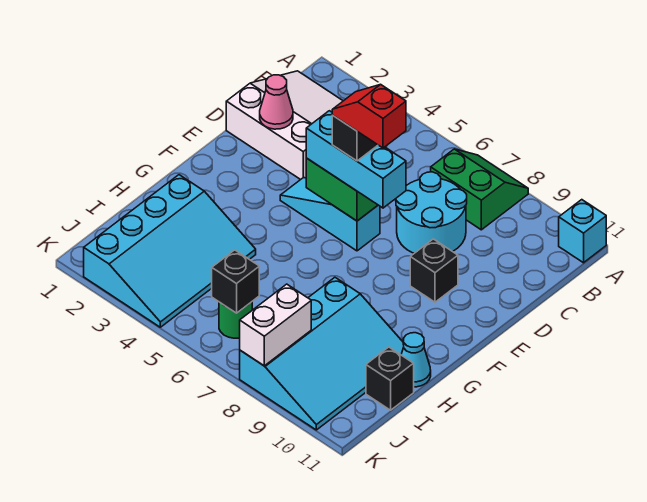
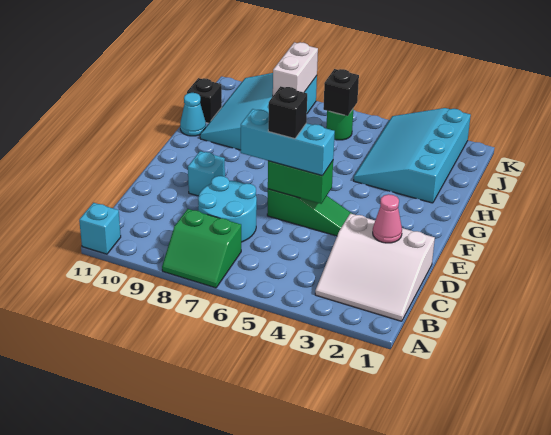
cyan slope E4:E6 level 1 top 6 -> green slope E4:E6 level 1 top 6
red slope E6:E7 level 5 top 7 -> none
black brick E9 level 1 -> cyan brick E9 level 1

